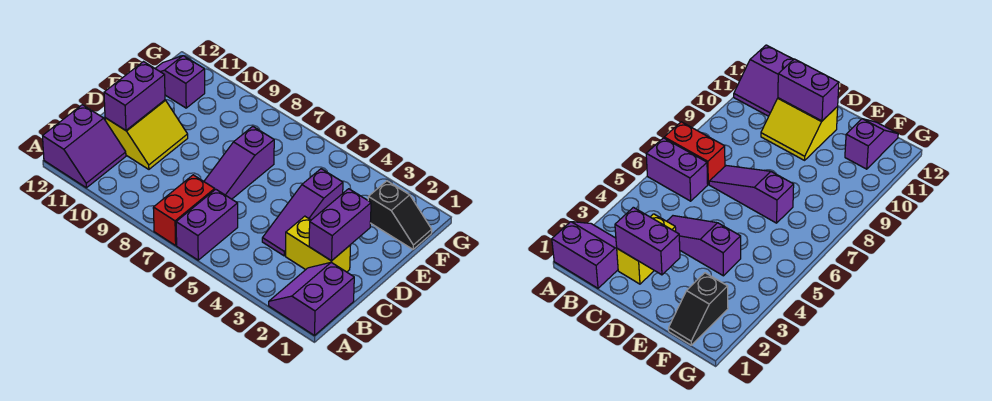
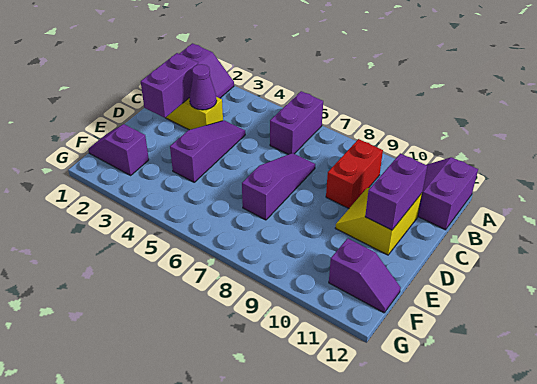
red brick A7:B7 level 1 -> red brick B9:C9 level 1
none -> purple cone C3 level 2
black slope F1:F2 level 1 top 2 -> purple slope F1:F2 level 1 top 2

